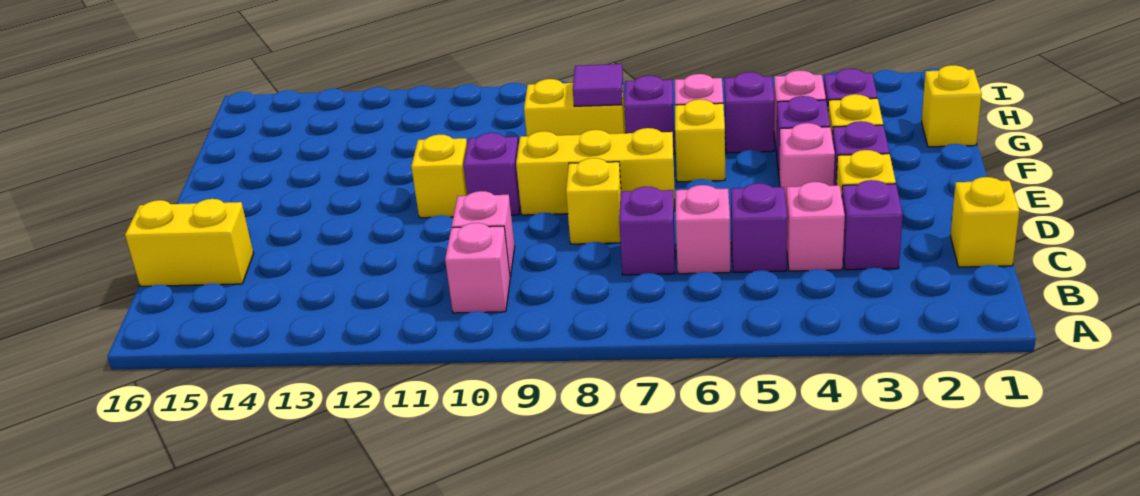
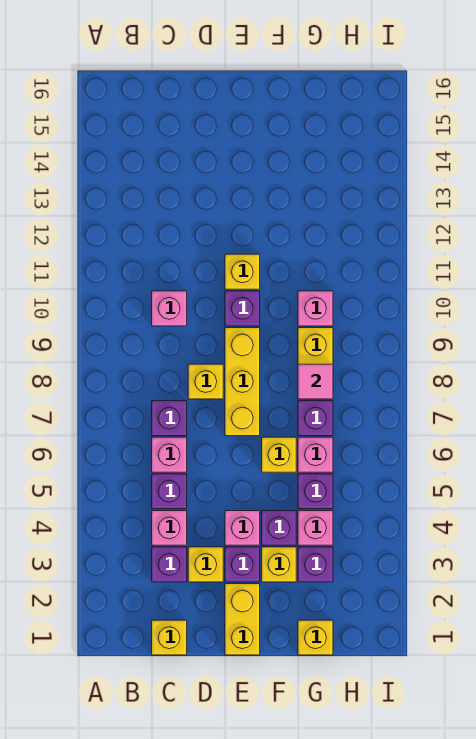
pink brick B10 level 1 -> pink brick G10 level 1
yellow brick C15:C16 level 1 -> yellow brick E1:E2 level 1
purple tile G8 level 2 -> pink tile G8 level 2

